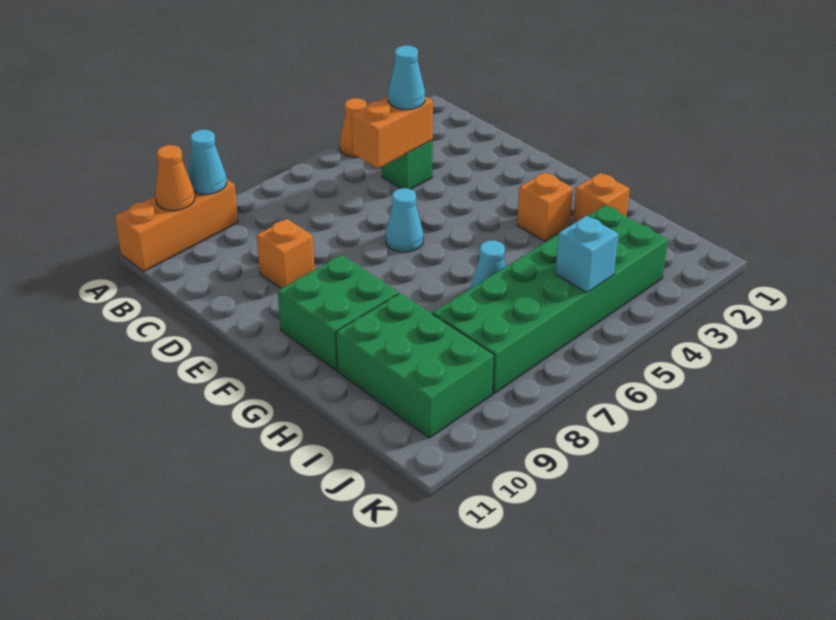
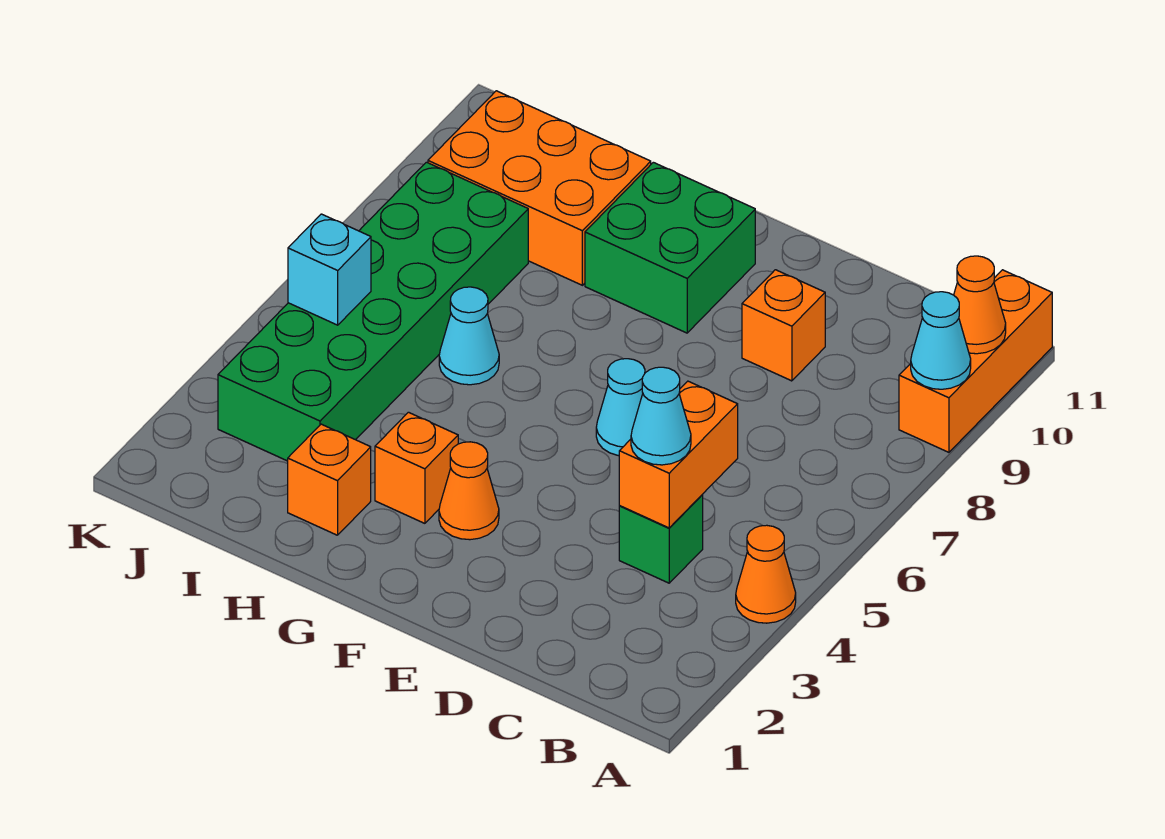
none -> orange cone F3 level 1
green brick H9:J10 level 1 -> orange brick H9:J10 level 1

